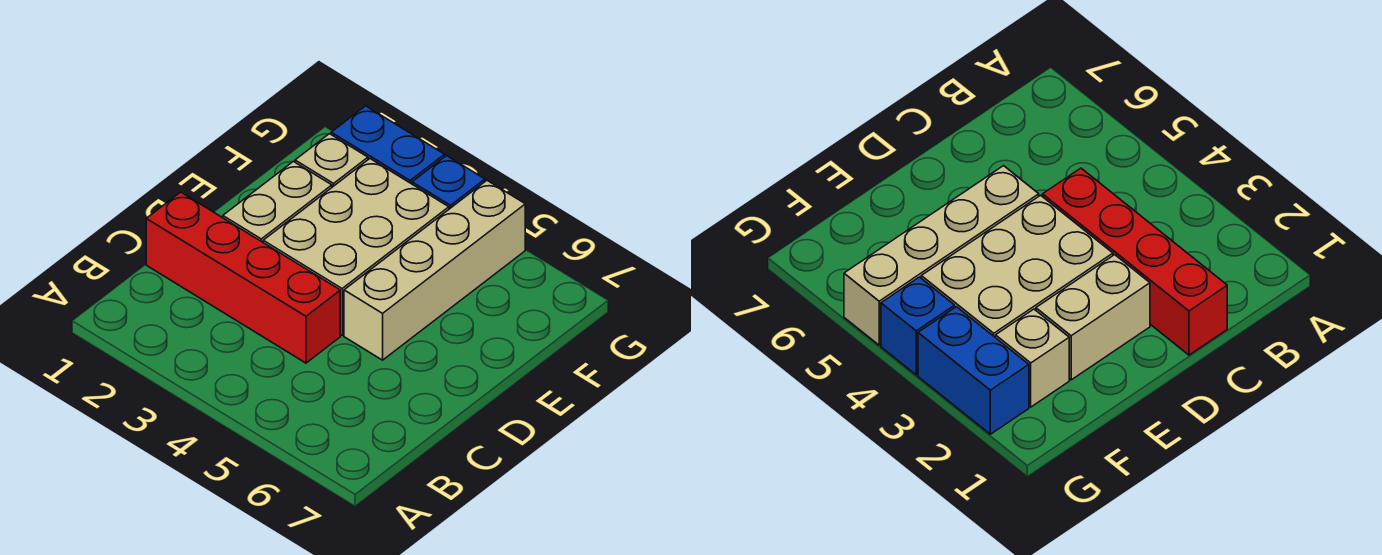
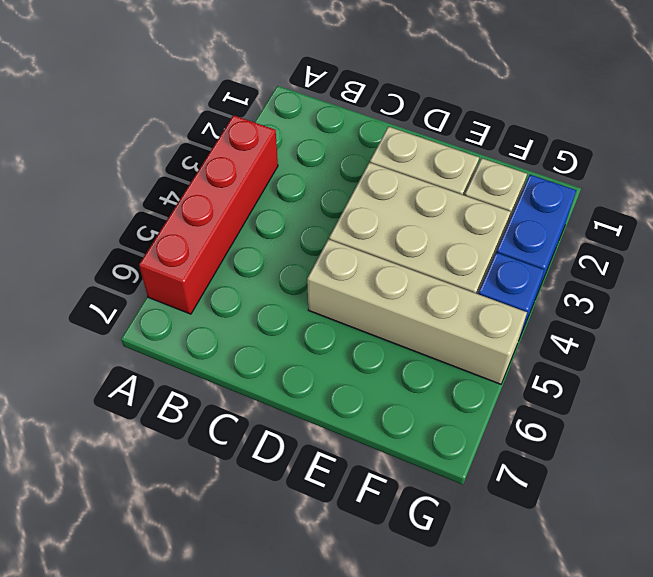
red brick C1:C4 level 1 -> red brick A3:A6 level 1

